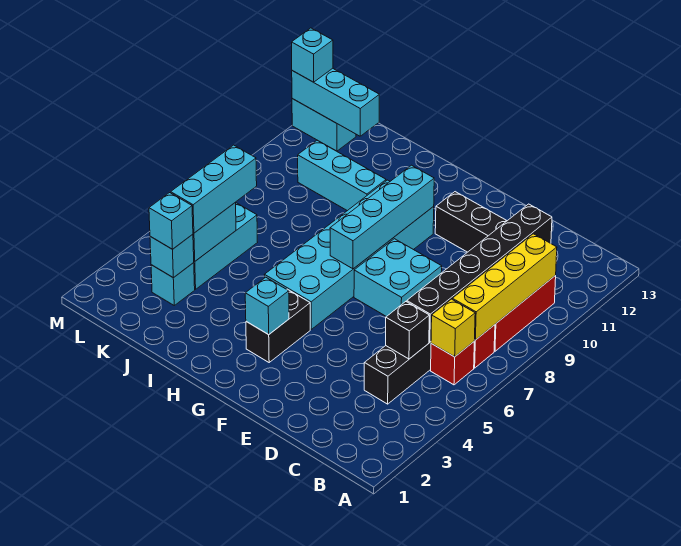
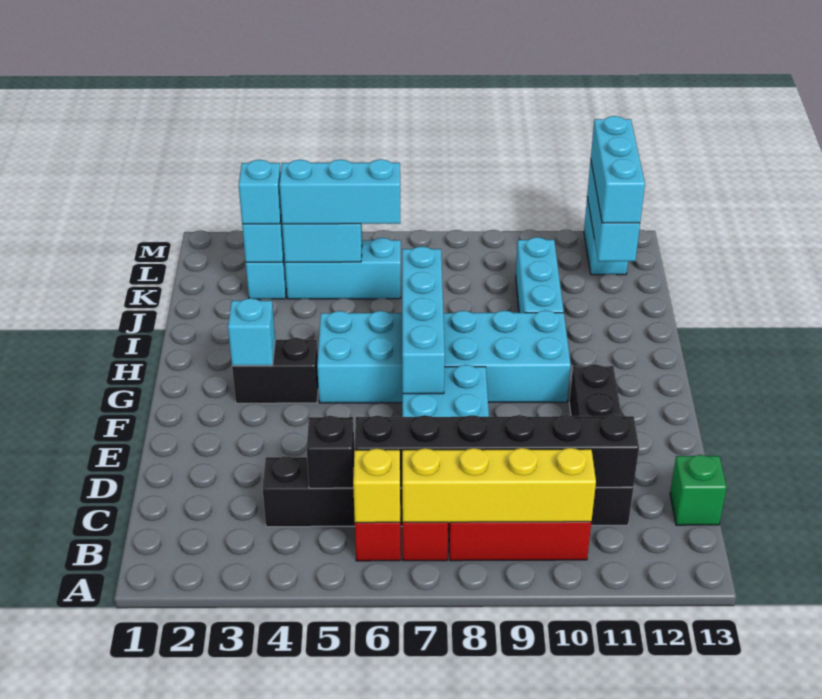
none -> green brick C13 level 1
cyan brick G7:G10 level 2 -> cyan brick F7:I7 level 2
cyan brick M12 level 3 -> cyan brick K12:M12 level 3

